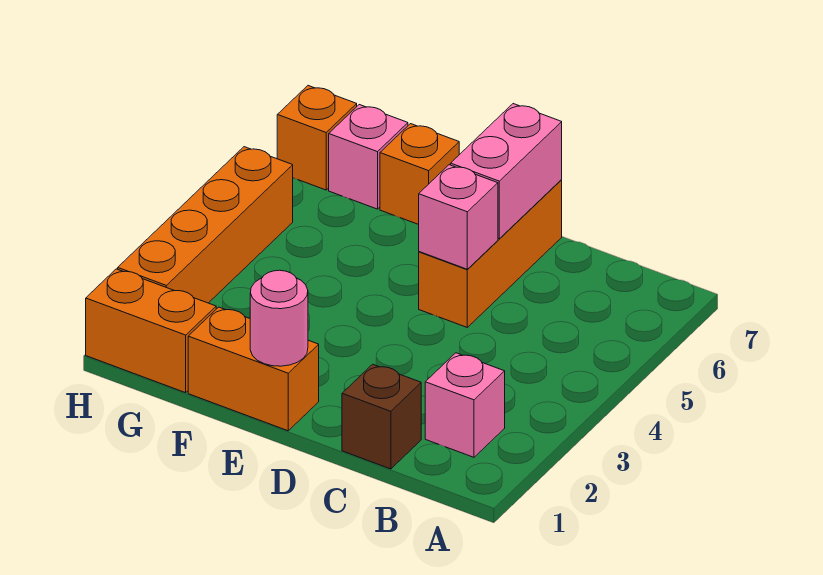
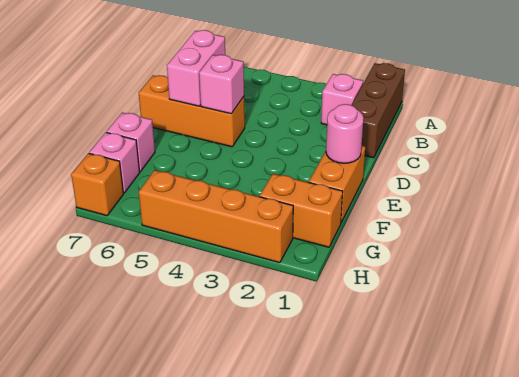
brown brick C1 level 1 -> brown brick A1:C1 level 1
pink brick D6:D7 level 2 -> pink brick C6:D6 level 2
orange brick F7 level 1 -> pink brick F7 level 1
orange brick G1:H1 level 1 -> orange brick G1:G2 level 1

